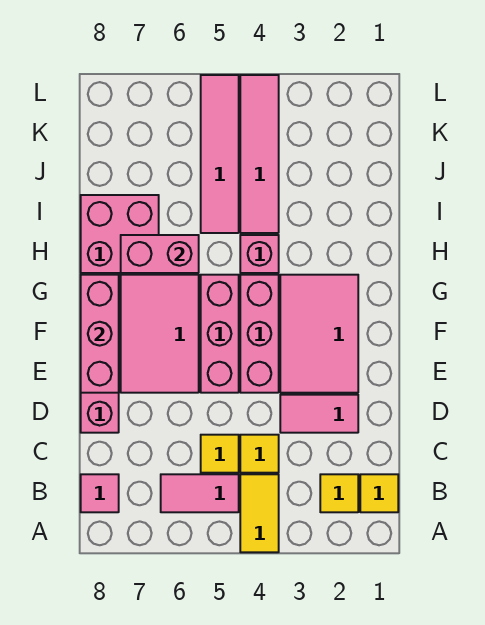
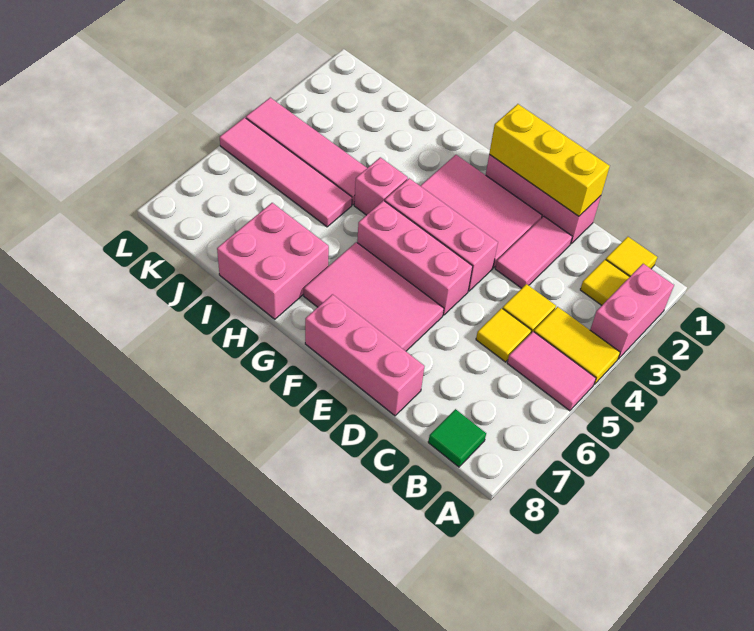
pink tile B5:B6 level 1 -> pink tile A5:B5 level 1
pink tile B8 level 1 -> green tile B8 level 1
none -> yellow brick D1:F1 level 2
pink brick E8:G8 level 2 -> pink brick D1:F1 level 1
pink brick H6:H7 level 2 -> pink brick A2:A3 level 1

